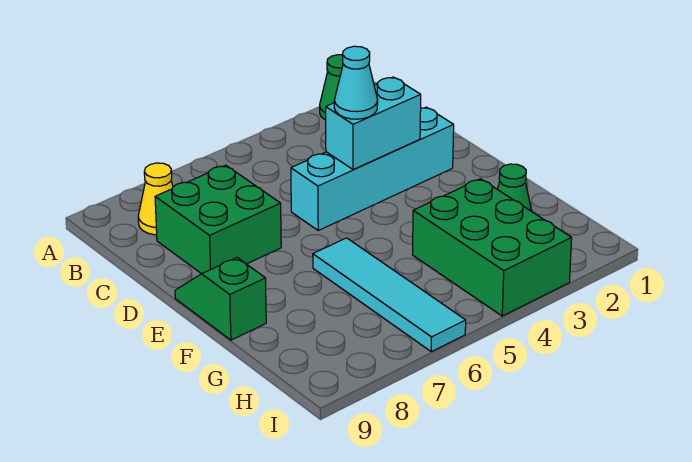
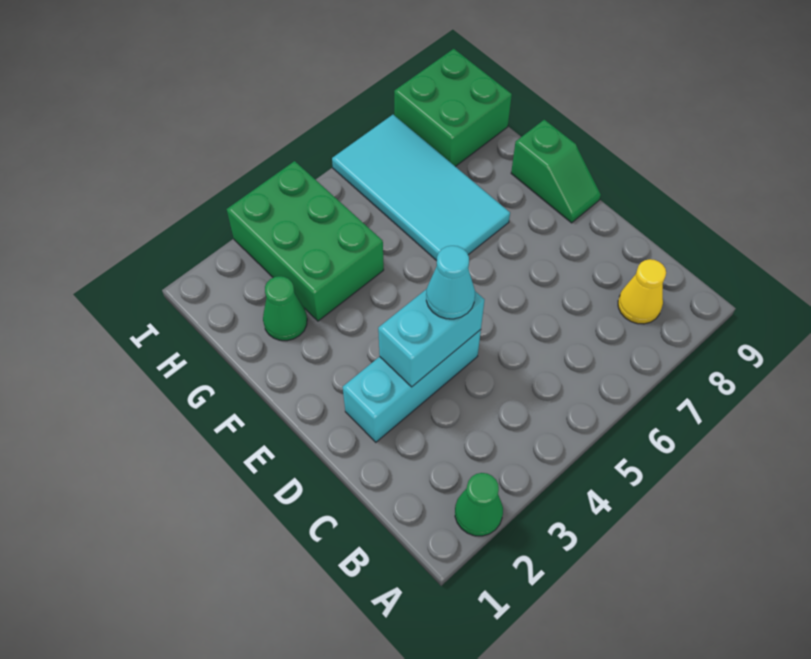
green brick C7:D8 level 1 -> green brick H8:I9 level 1
cyan brick D2:D5 level 1 -> cyan brick D2:D4 level 1
cyan tile F6:I6 level 1 -> cyan tile F6:I7 level 1

